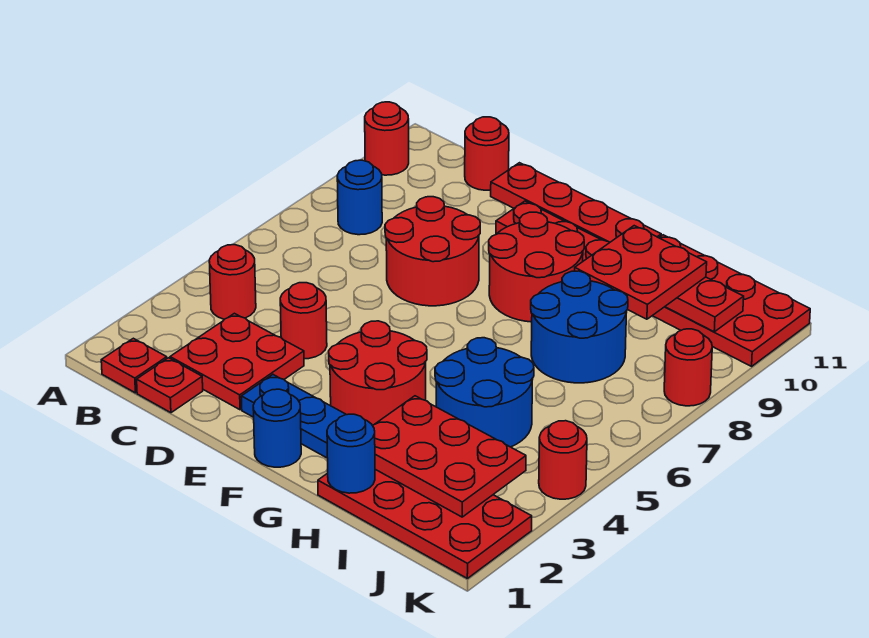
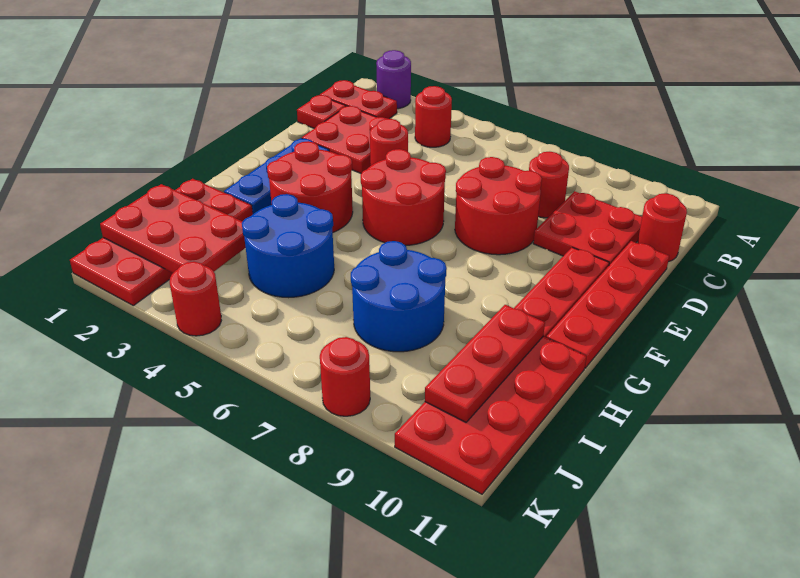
none -> purple round brick A2 level 1
red round brick A10 level 1 -> red round brick C8 level 1
red plate B1 level 1 -> red plate B1:B2 level 1
blue round brick B8 level 1 -> none
blue round brick F1 level 1 -> none
red round brick F8:G9 level 1 -> red round brick E5:F6 level 1
blue round brick H1 level 2 -> none
red plate H2:J3 level 2 -> red plate I1:J3 level 2
red plate H9:I10 level 3 -> red plate C9:D10 level 1

